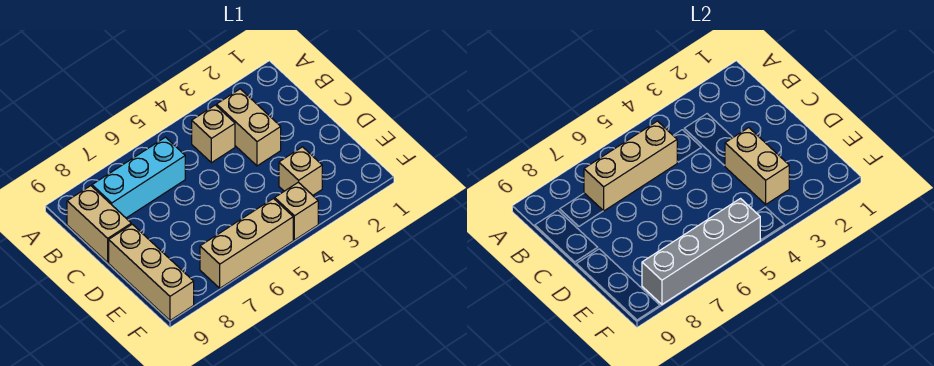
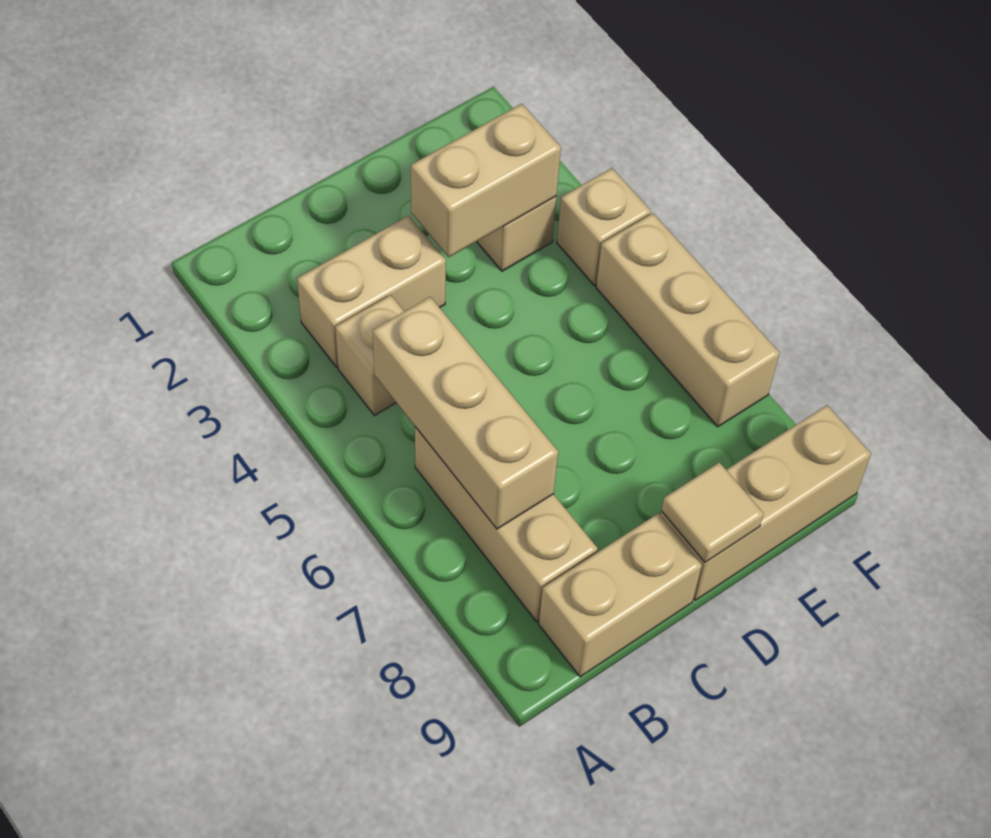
cyan brick B6:B8 level 1 -> tan brick B6:B8 level 1
none -> tan tile D9 level 2
grey brick F5:F8 level 2 -> none

